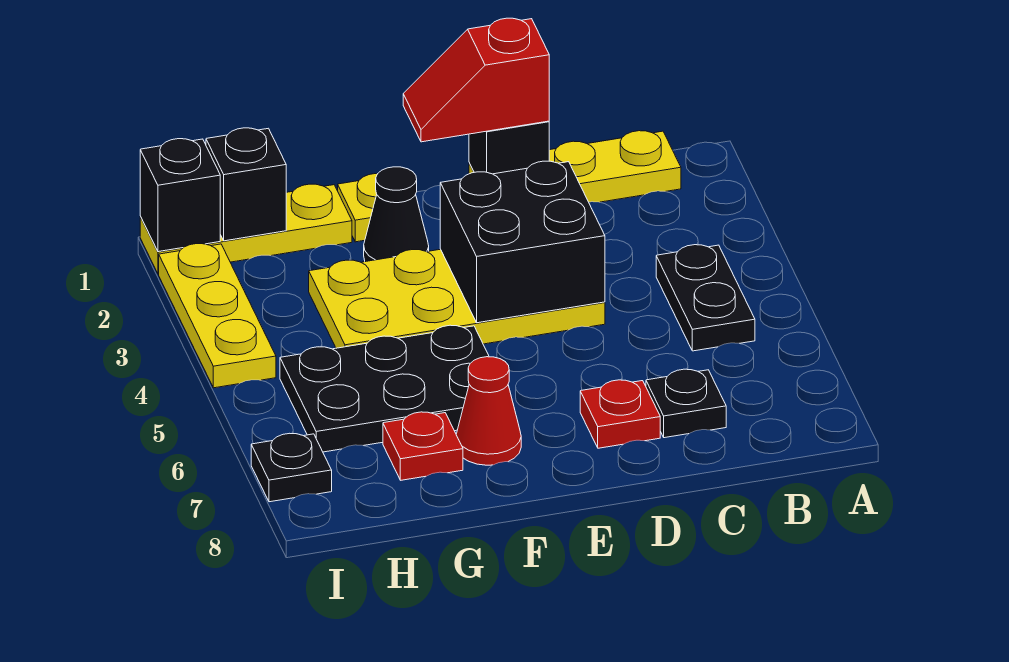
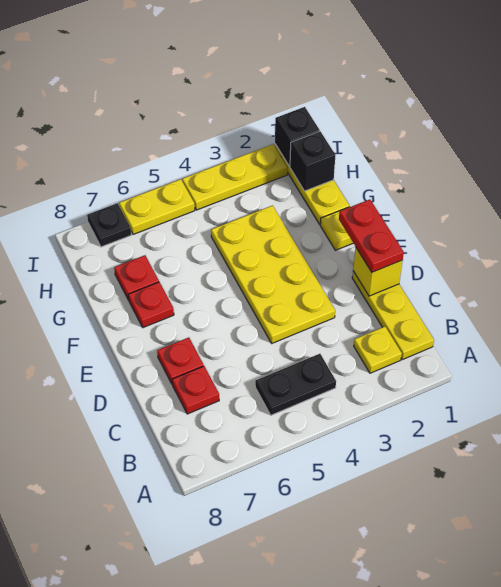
none -> yellow plate B2 level 1
black plate C7 level 1 -> red plate C7 level 1
black brick D1 level 2 -> yellow brick D1 level 2
red slope D1:E1 level 3 top D -> red plate D1:E1 level 3
black brick D3:E4 level 2 -> none
black cone F2 level 1 -> none
black plate F5:H6 level 1 -> none
red cone F7 level 1 -> red plate F7 level 1
none -> yellow plate I5:I6 level 1

